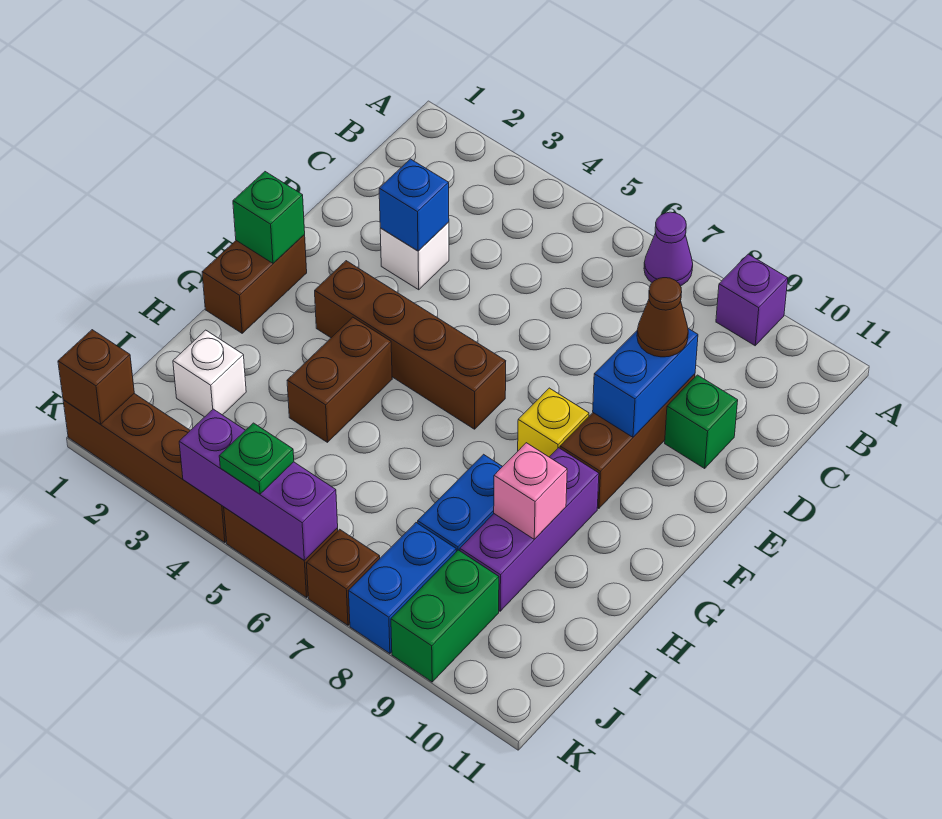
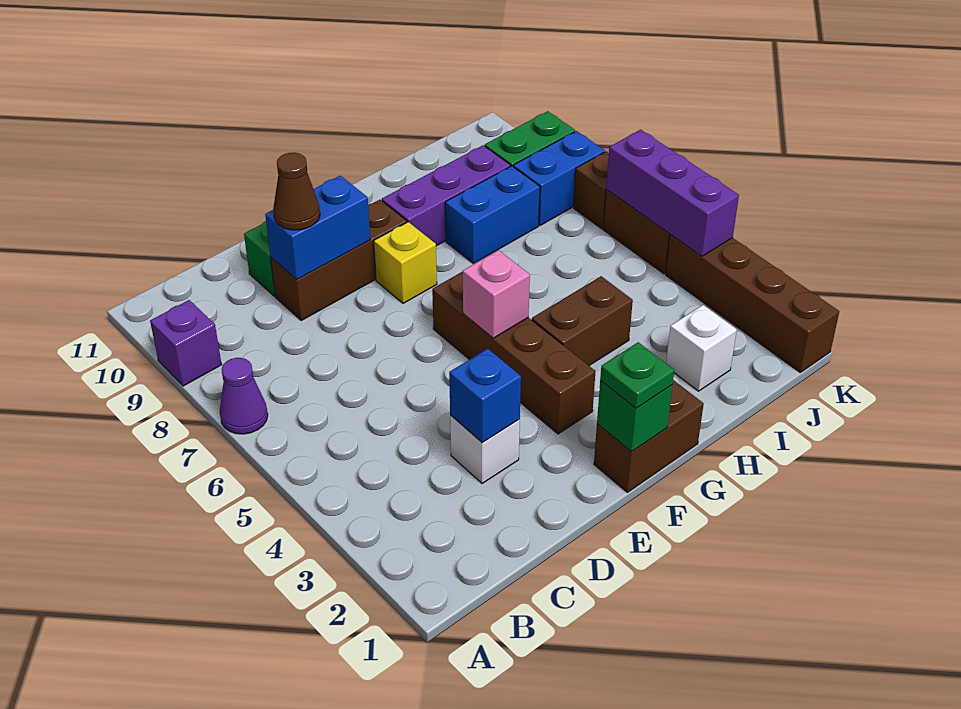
pink brick H9 level 2 -> pink brick F5 level 2
brown brick K1 level 2 -> none
green plate K5 level 3 -> green plate F1 level 3

